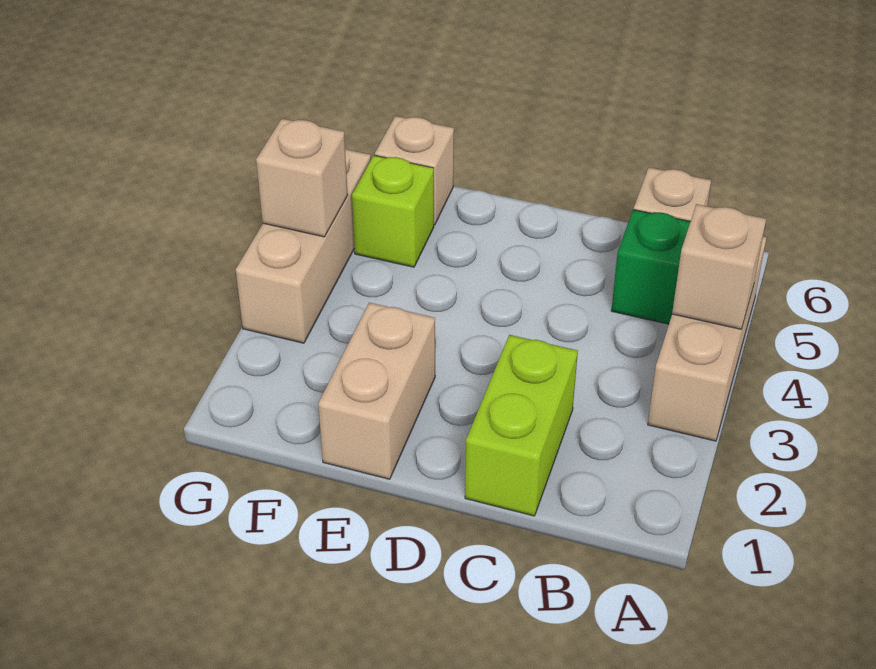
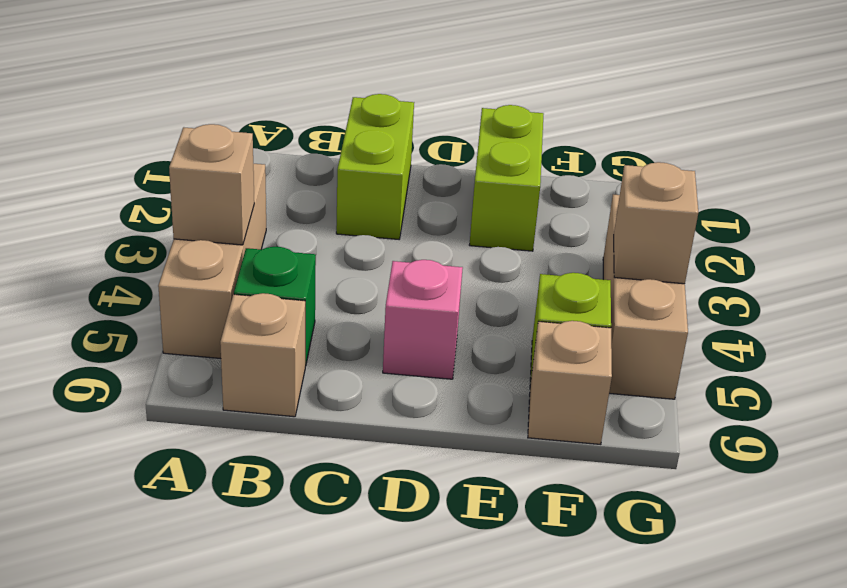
none -> pink brick D5 level 1
tan brick E1:E2 level 1 -> lime brick E1:E2 level 1

